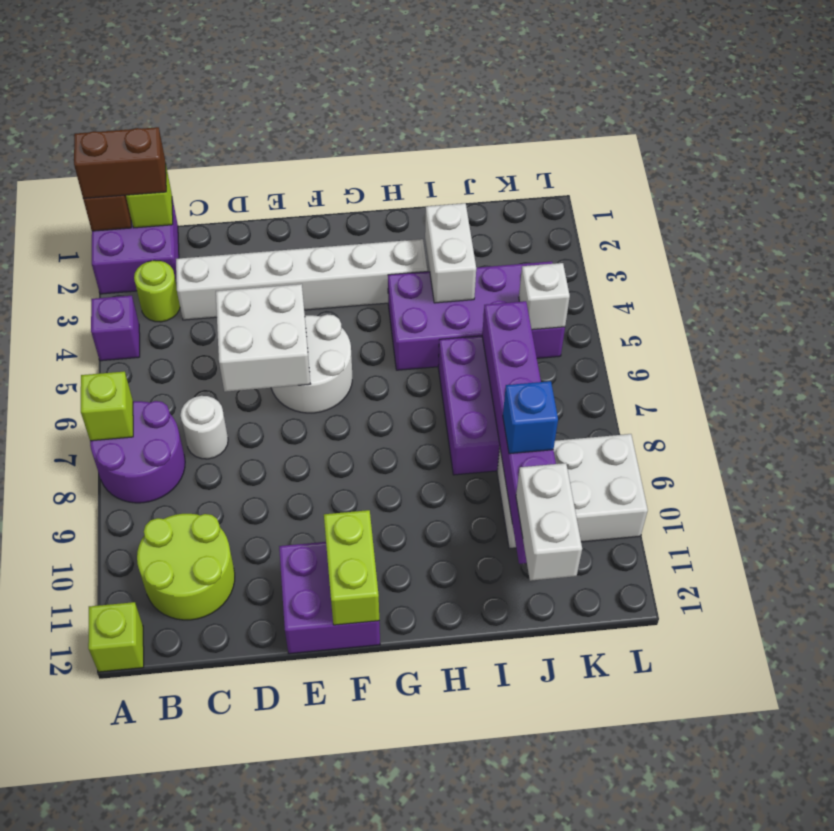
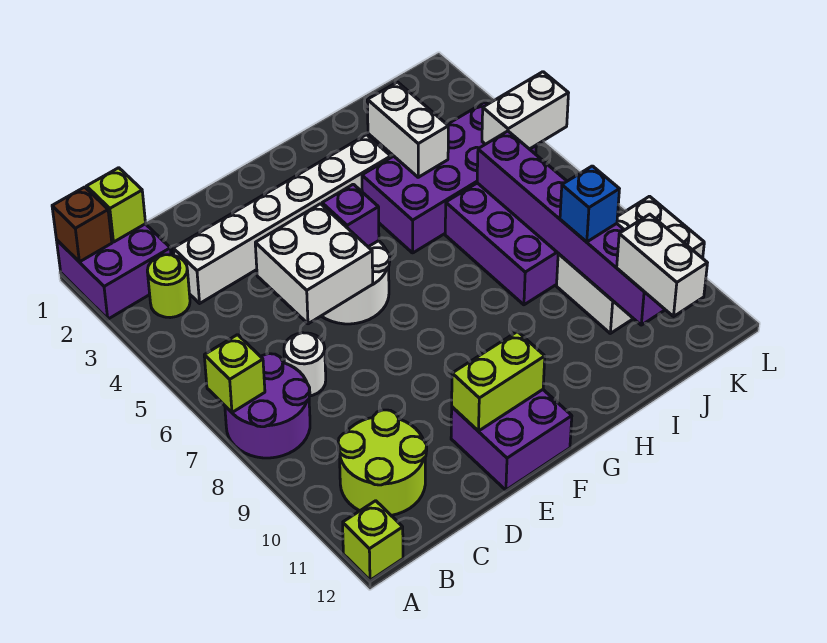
brown brick A1:B1 level 3 -> none
purple brick A4 level 1 -> purple brick F5 level 2
lime brick F11:F12 level 2 -> lime brick E11:F11 level 2
white brick K5 level 2 -> white brick K5:L5 level 2

